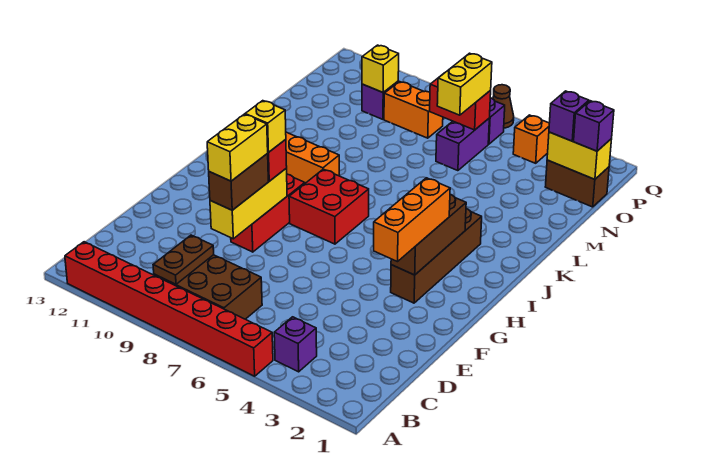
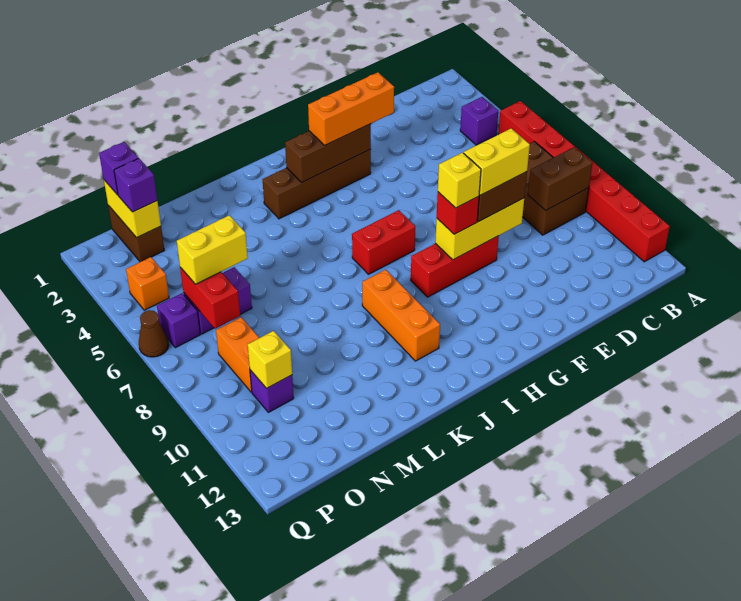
brown plate B9:C9 level 2 -> brown brick B9:C9 level 2
red brick H7:I8 level 1 -> red brick H7:I7 level 1

